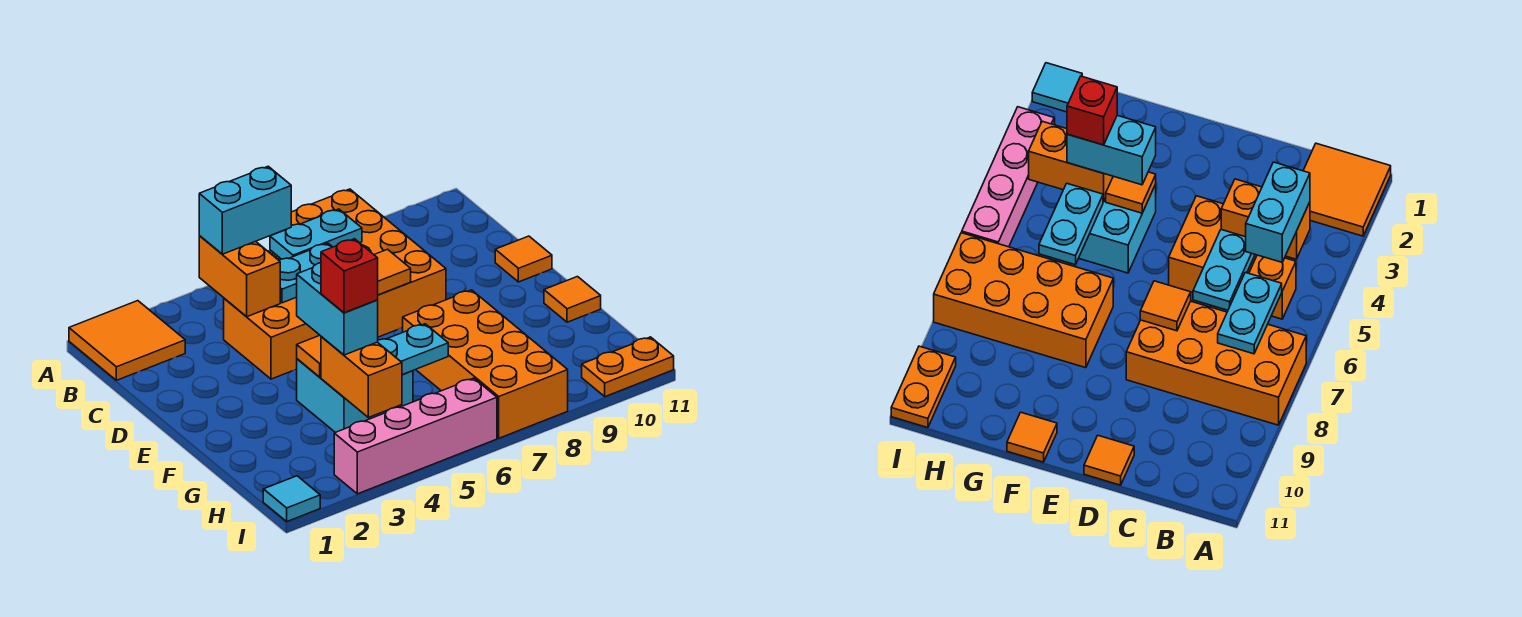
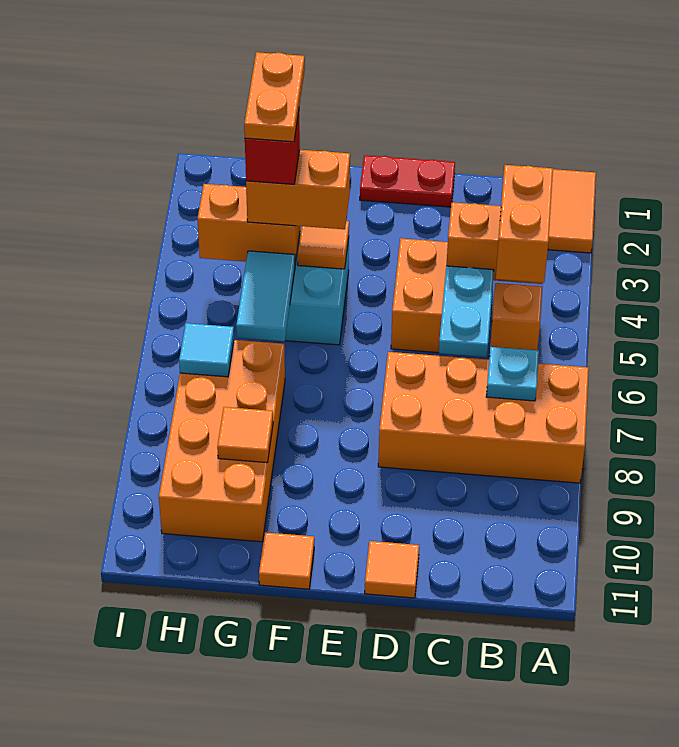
cyan brick B4:B5 level 3 -> orange brick B4:B5 level 3
cyan plate B6:B7 level 2 -> cyan plate B7 level 2
none -> red plate D1:E1 level 1
orange tile D7 level 2 -> orange tile G9 level 2
cyan brick F4:G4 level 3 -> orange brick F4:G4 level 3
orange brick F7:I8 level 1 -> orange brick G7:H10 level 1
cyan plate G5:G6 level 2 -> cyan tile G5:G6 level 2
cyan tile I1 level 1 -> cyan tile H7 level 2
pink brick I3:I6 level 1 -> none
orange plate I10:I11 level 1 -> orange plate G3:G4 level 5

